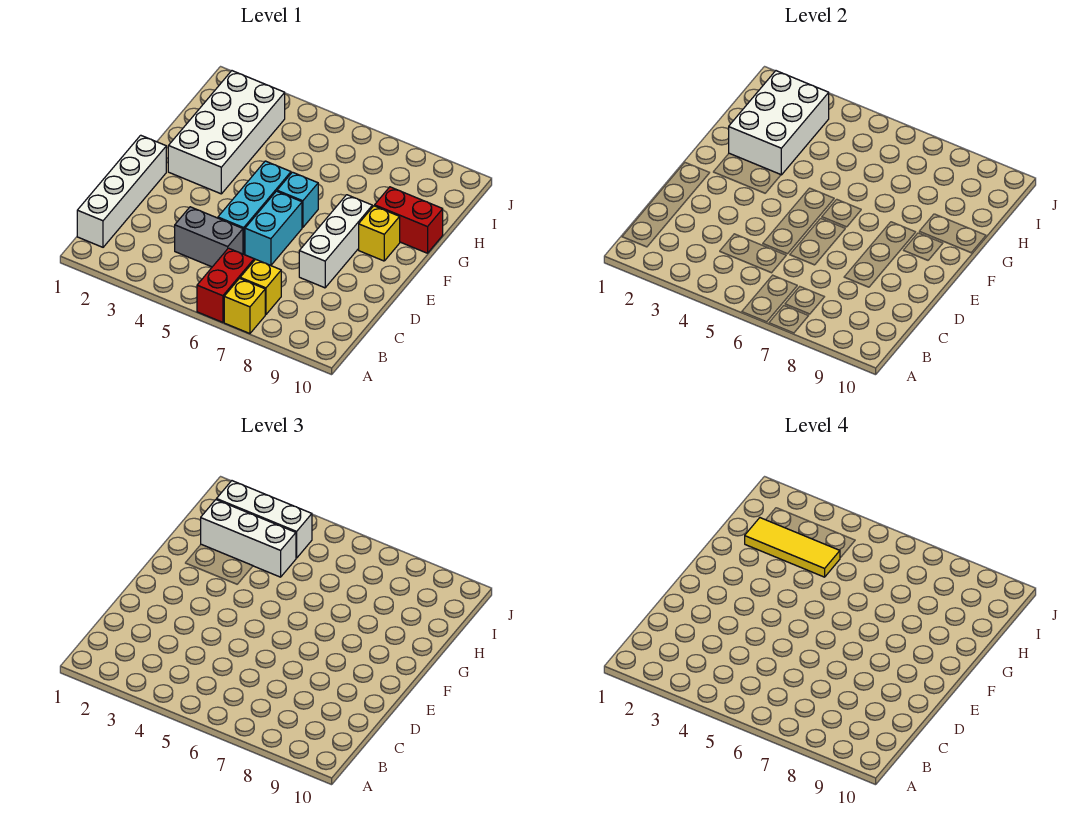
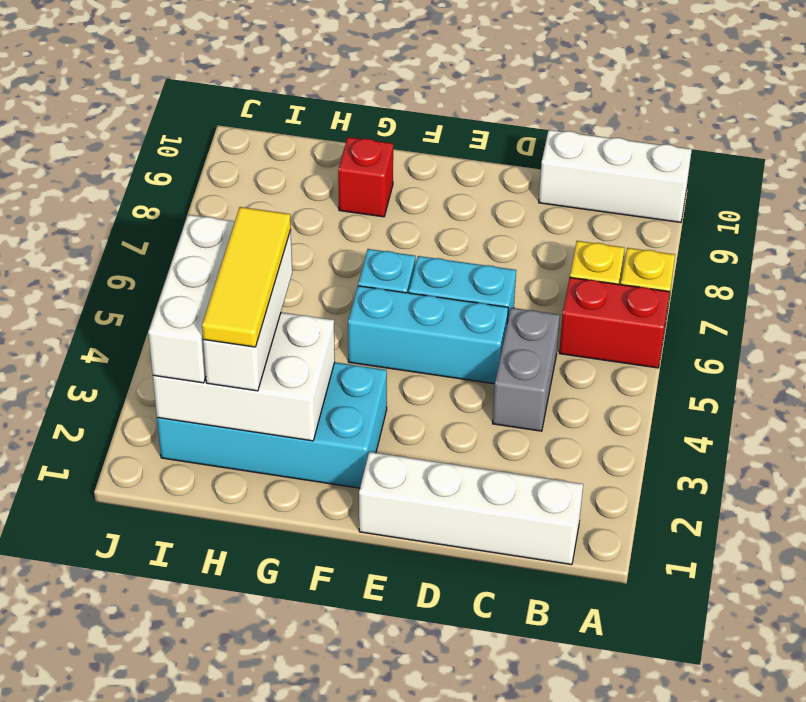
white brick D8:F8 level 1 -> white brick A10:C10 level 1
white brick F2:I3 level 1 -> cyan brick F2:I3 level 1
yellow brick F9 level 1 -> none
red brick G9:G10 level 1 -> red brick G9 level 1

